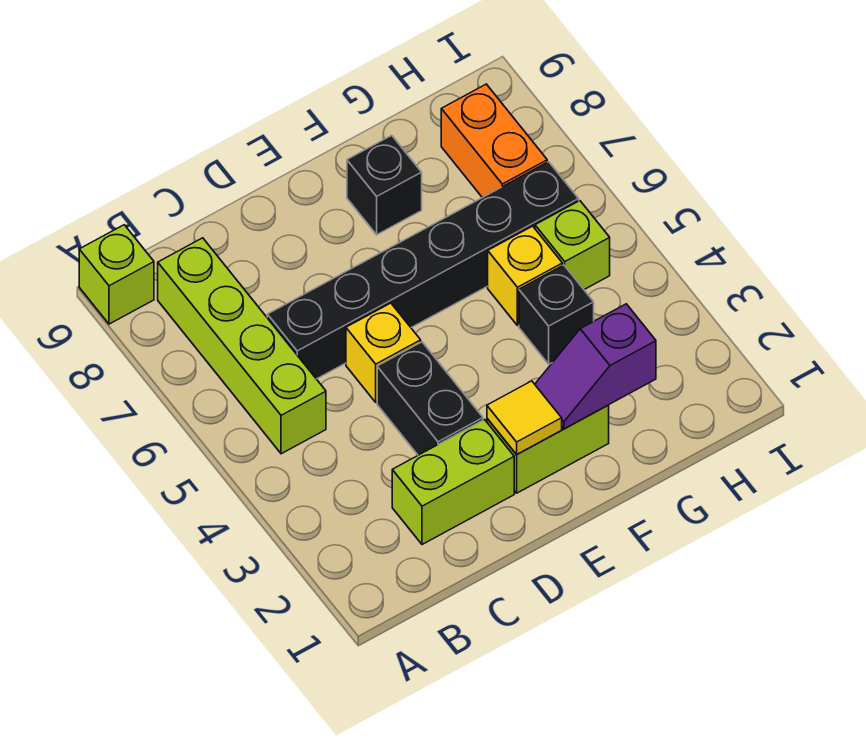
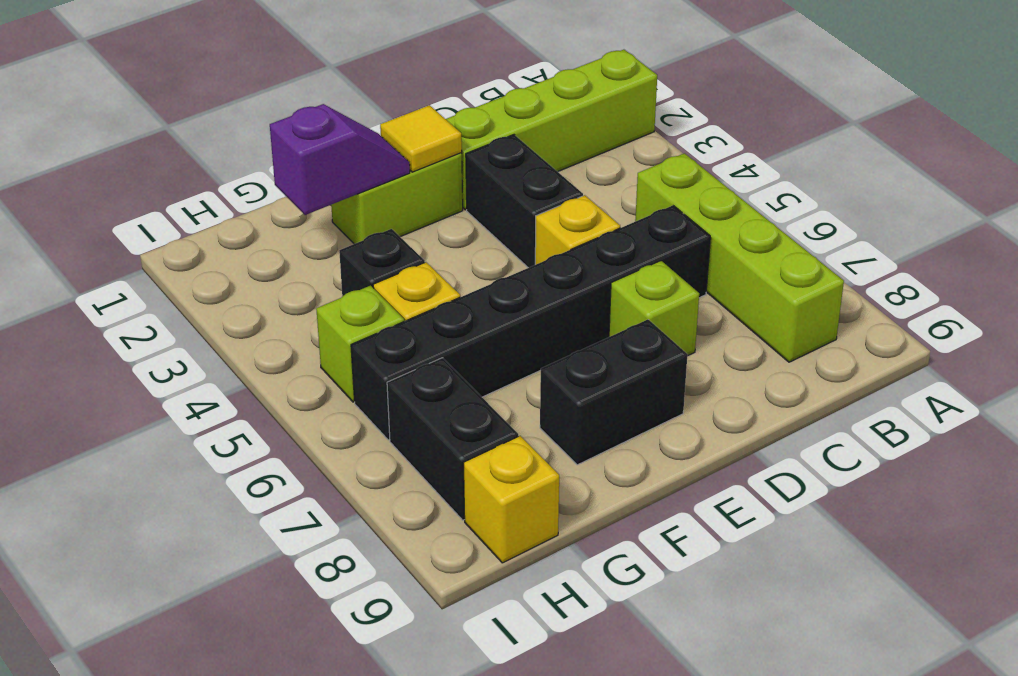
lime brick A9 level 1 -> lime brick D7 level 1
lime brick C2:D2 level 1 -> lime brick A2:D2 level 1
black brick F8 level 1 -> black brick E8:F8 level 1
orange brick H7:H8 level 1 -> black brick H7:H8 level 1
none -> yellow brick H9 level 1

